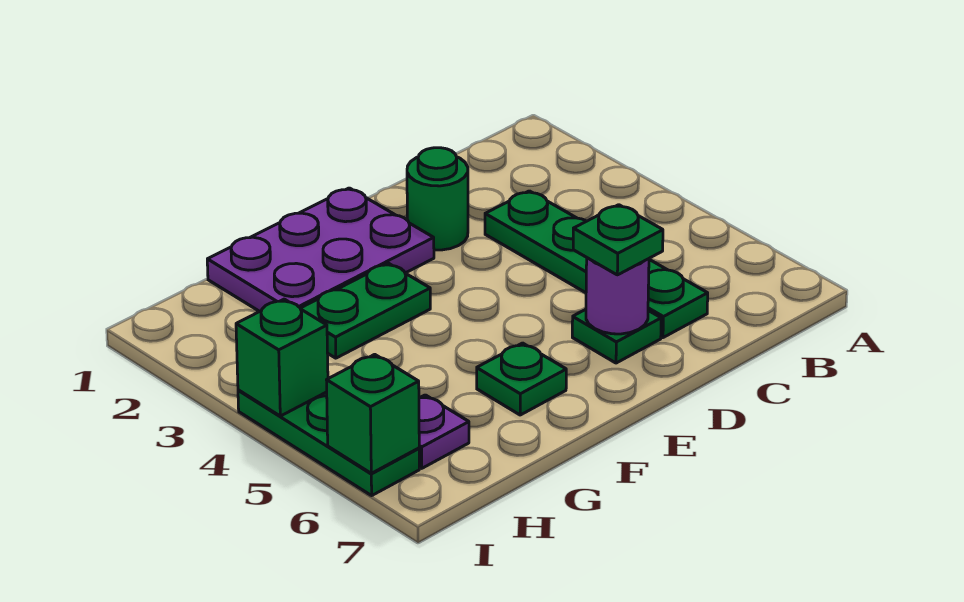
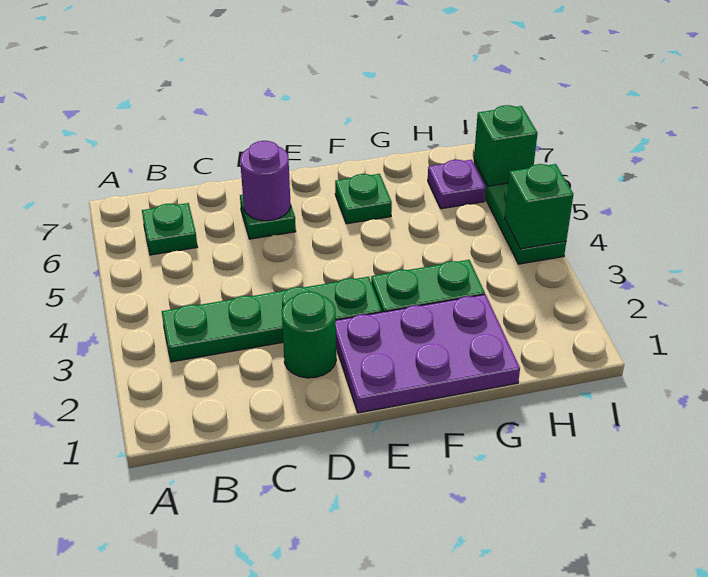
green plate C3:C6 level 1 -> green plate B3:E3 level 1
green plate D6 level 3 -> green plate B6 level 1

